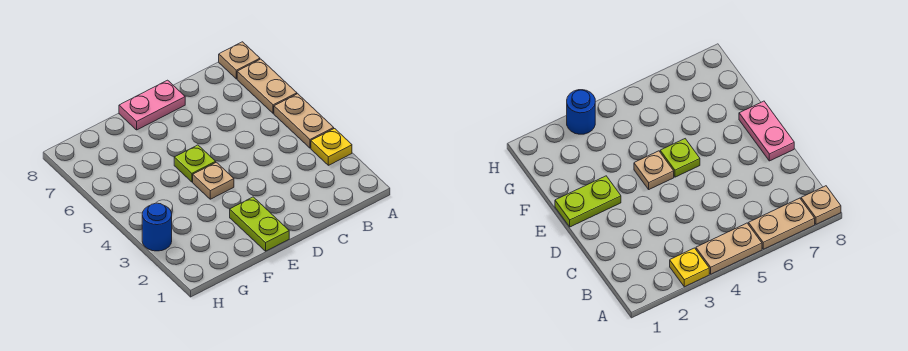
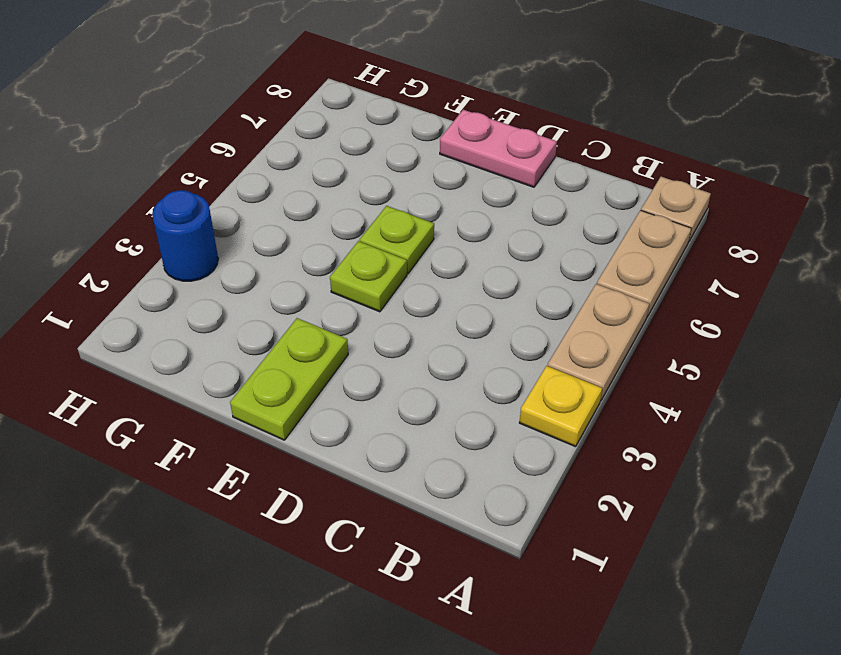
tan plate E4 level 1 -> lime plate E4 level 1

